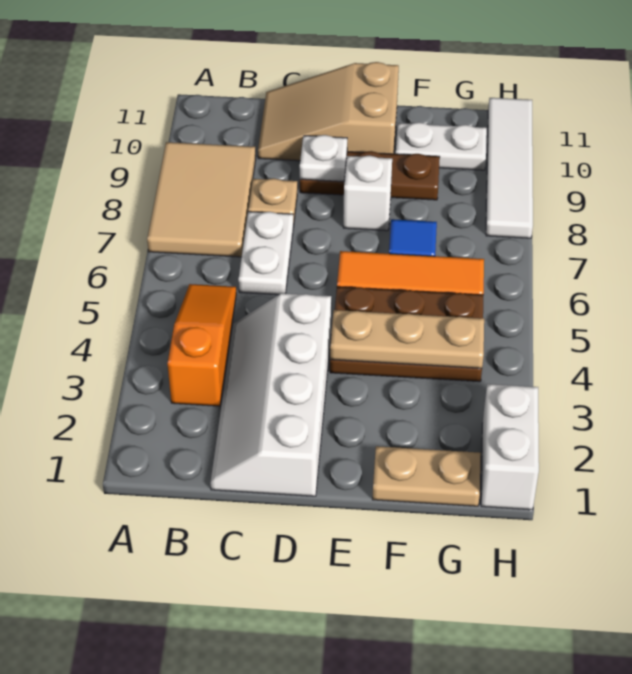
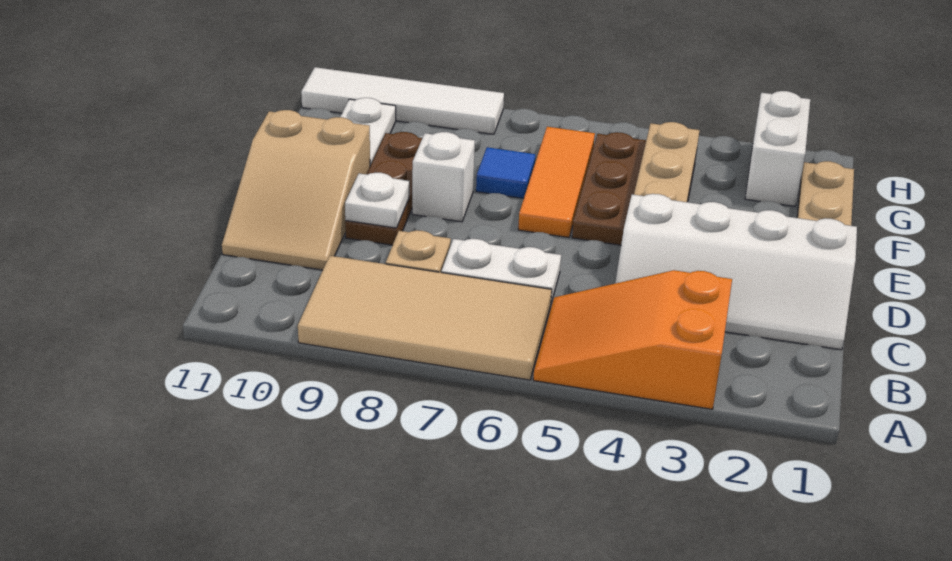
tan tile A7:B9 level 1 -> tan tile A6:B9 level 1
orange slope B3:B5 level 1 top 3 -> orange slope A3:B5 level 1 top 3
white brick H1:H2 level 1 -> white brick G2:H2 level 1

